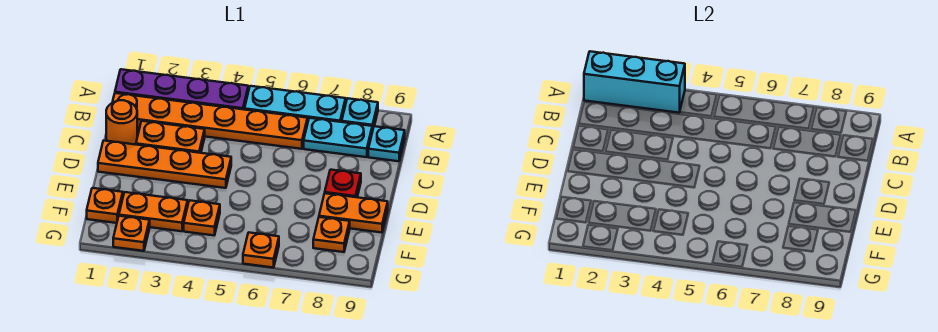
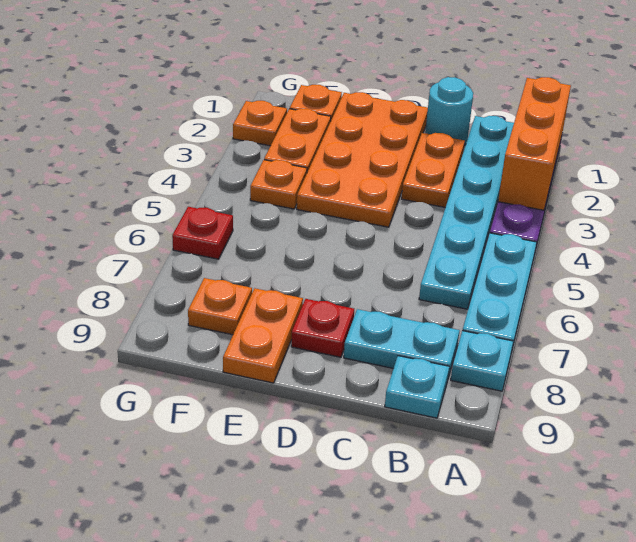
cyan brick A1:A3 level 2 -> orange brick A1:A3 level 2
orange plate B1:B6 level 1 -> cyan plate B1:B6 level 1
cyan plate B7:B8 level 1 -> cyan plate B8:C8 level 1
orange round brick C1 level 1 -> cyan round brick C1 level 1
orange plate D1:D4 level 1 -> orange plate D1:E4 level 1
orange plate G6 level 1 -> red plate G6 level 1

